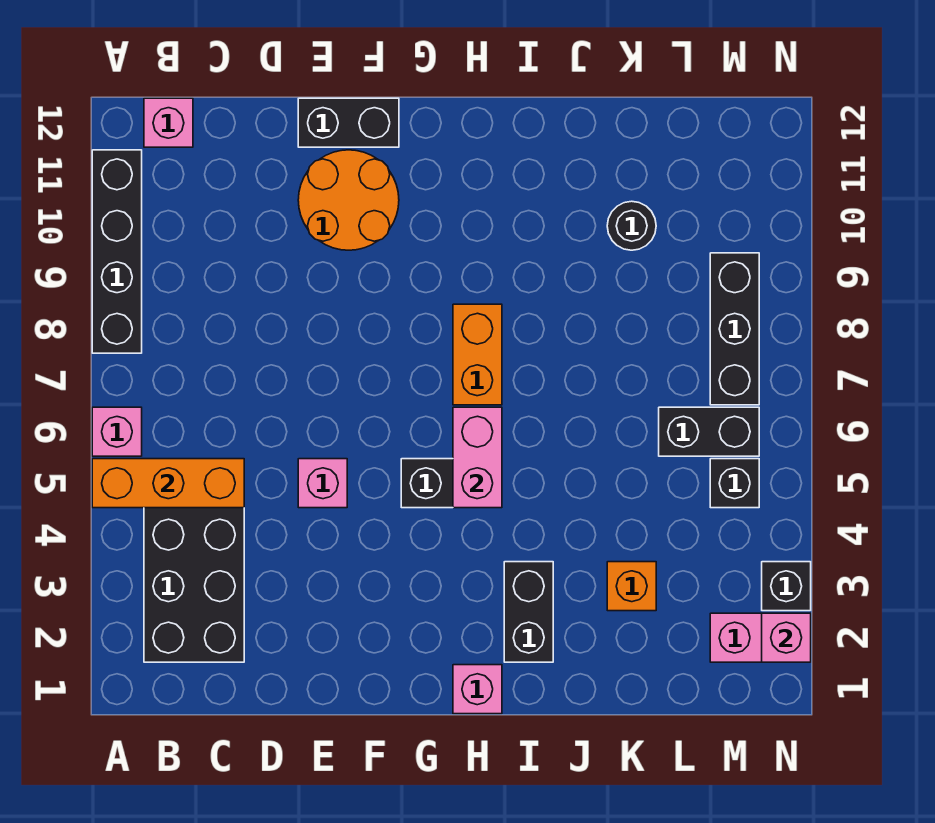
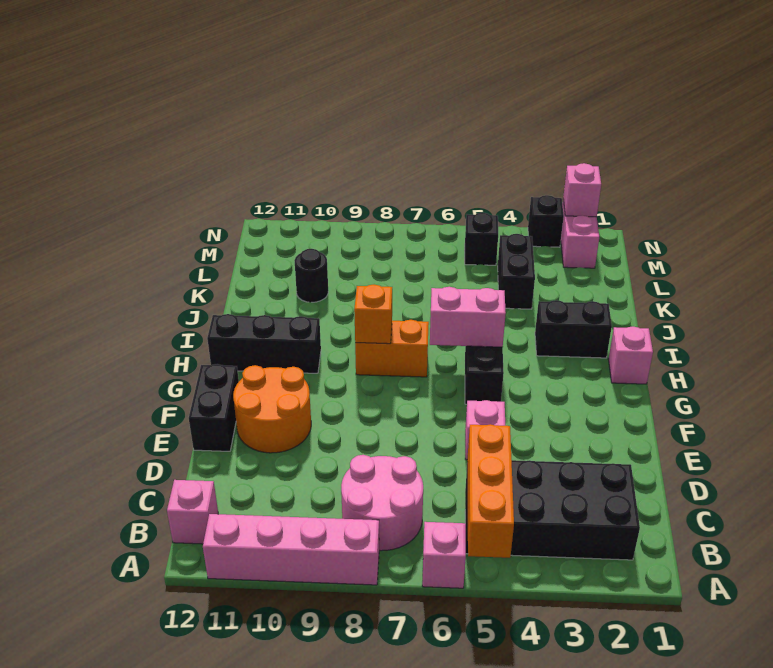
black brick A8:A11 level 1 -> pink brick A8:A11 level 1
none -> pink round brick B7:C8 level 1
orange brick K3 level 1 -> orange brick H8 level 2
black brick L6:M6 level 1 -> black brick K4:L4 level 1
black brick M7:M9 level 1 -> black brick H10:H12 level 1

